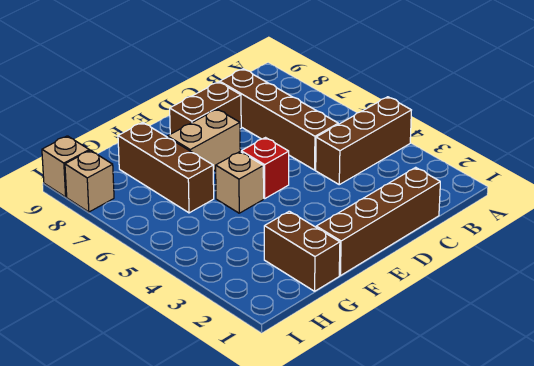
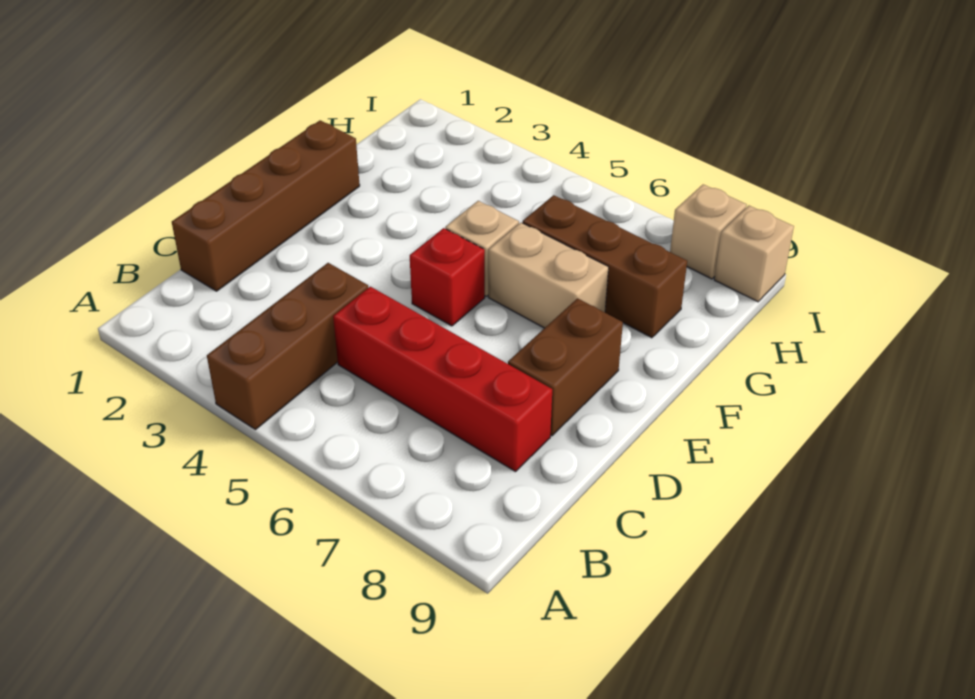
brown brick C5:C8 level 1 -> red brick C5:C8 level 1
tan brick E7:F7 level 1 -> tan brick F6:F7 level 1
brown brick G1:G2 level 1 -> none

